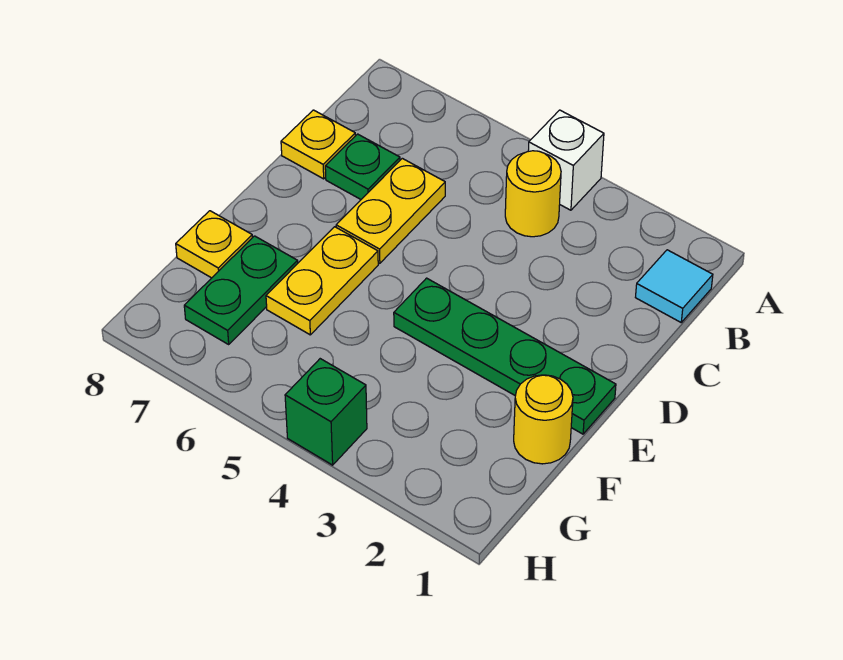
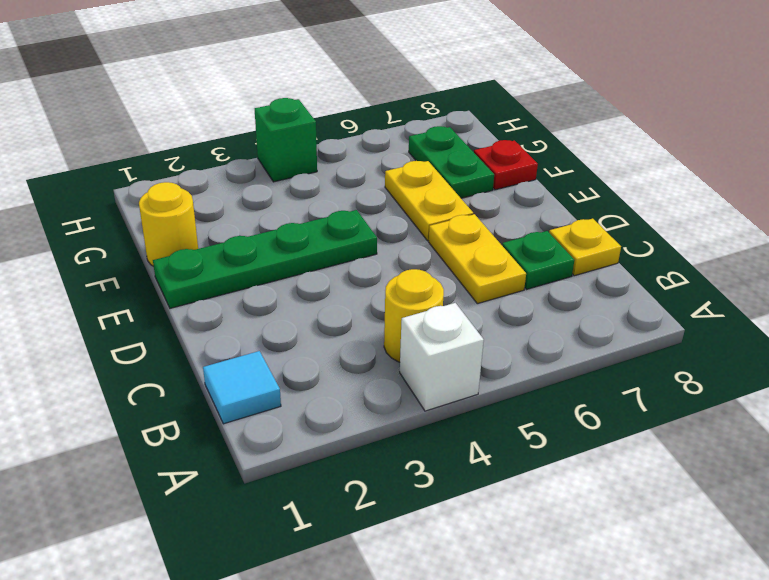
yellow plate F8 level 1 -> red plate F8 level 1

